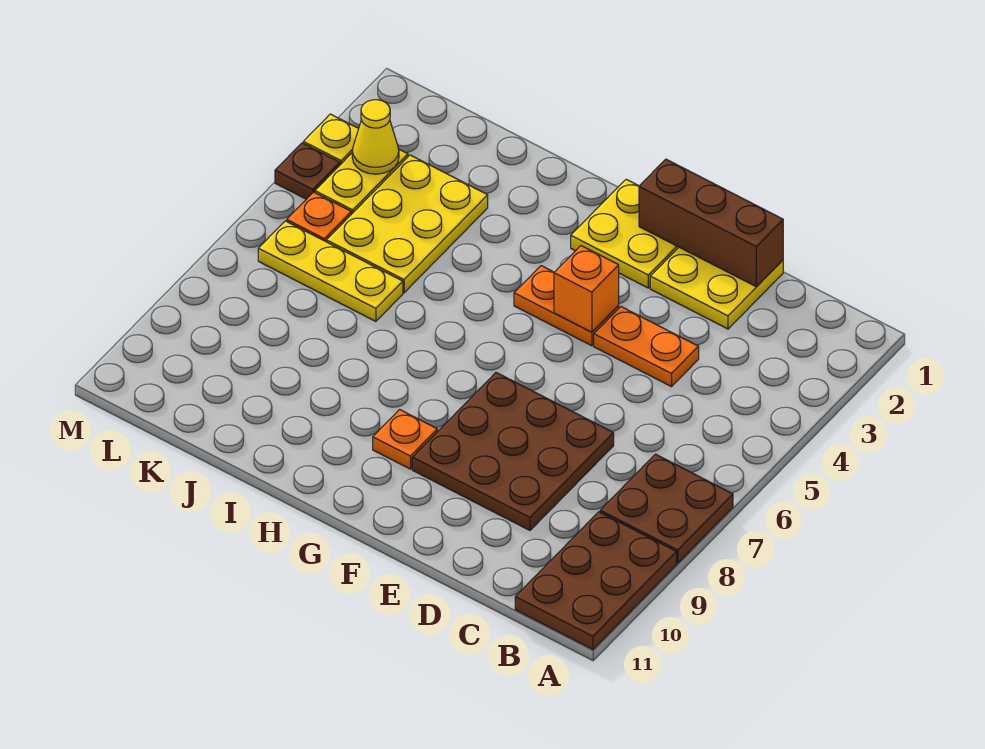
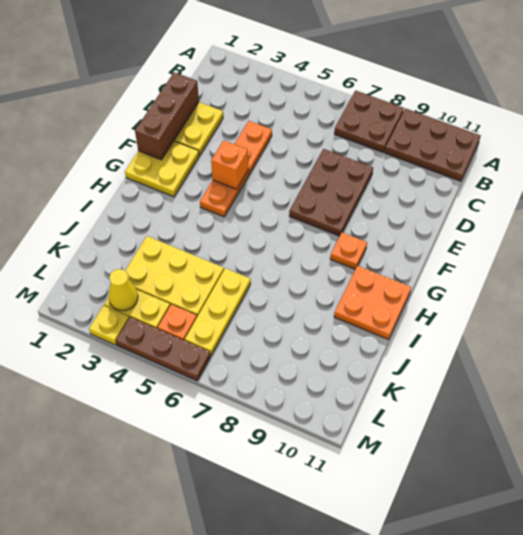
brown plate D7:F9 level 1 -> brown plate D7:F8 level 1
none -> orange plate H10:I11 level 1
brown plate M4 level 1 -> brown plate M4:M6 level 1

